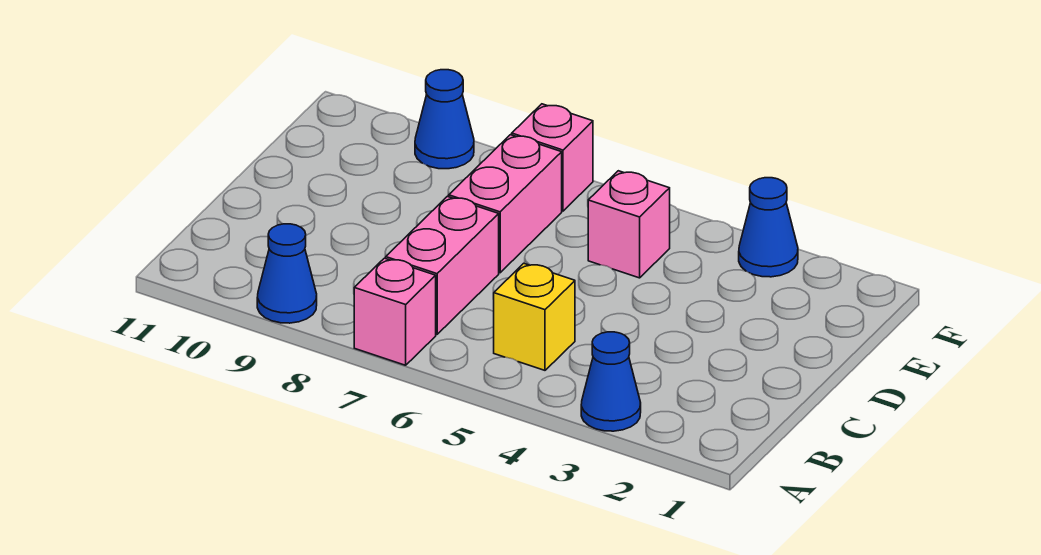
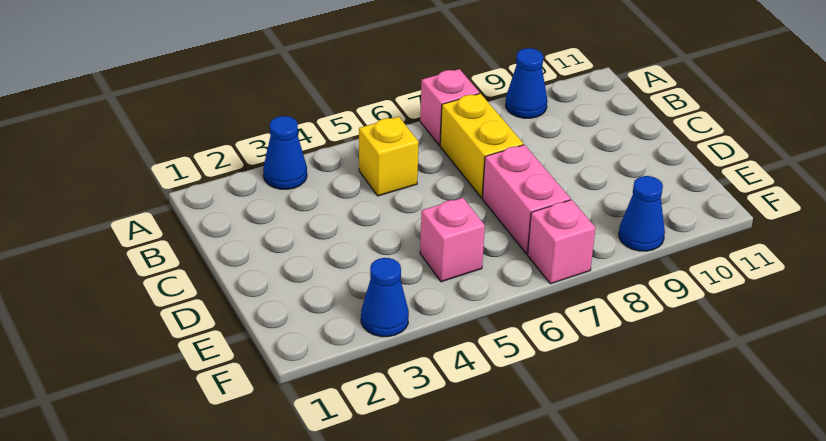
pink brick B7:C7 level 1 -> yellow brick B7:C7 level 1

